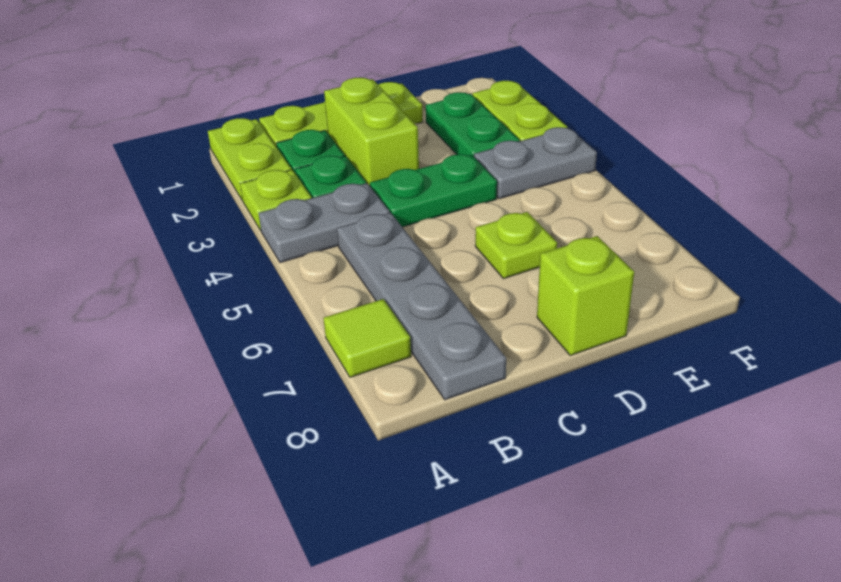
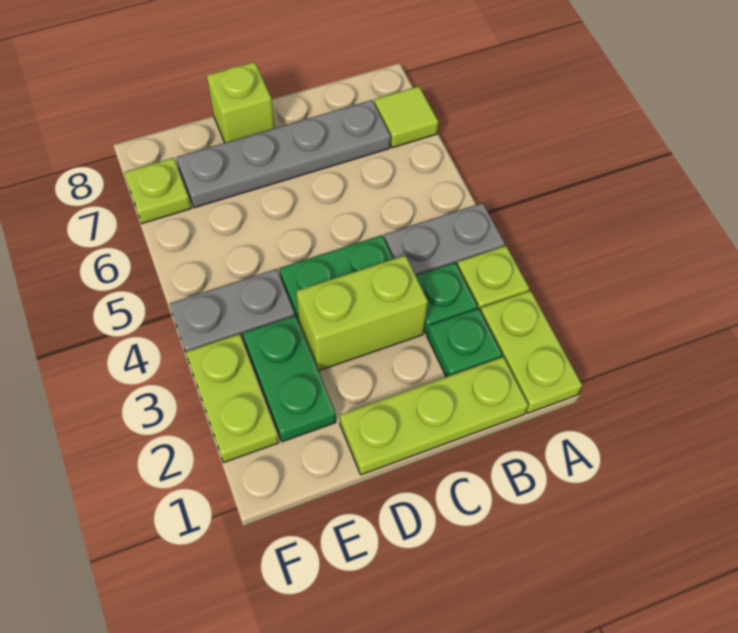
grey plate B5:B8 level 1 -> grey plate B7:E7 level 1
lime brick C2:C3 level 1 -> lime brick C3:D3 level 1
lime plate D6 level 1 -> lime plate F7 level 1

